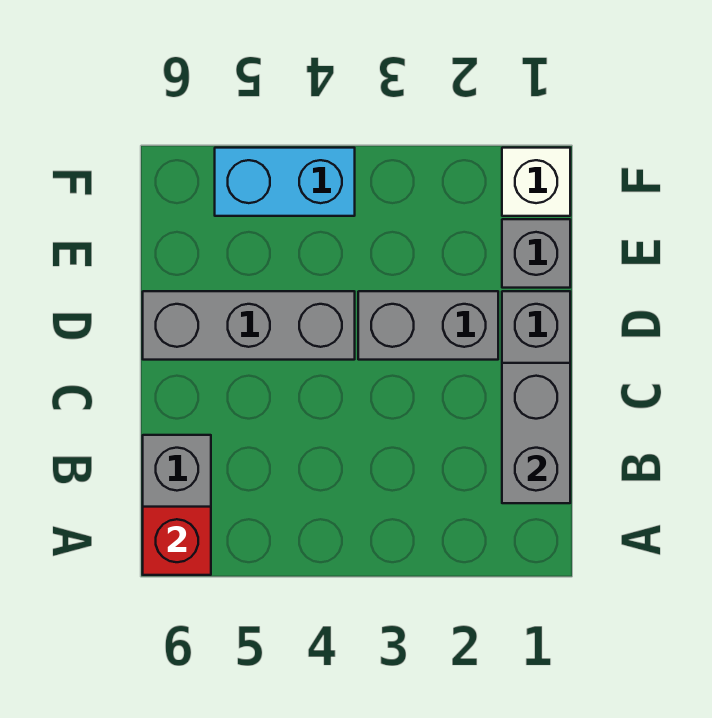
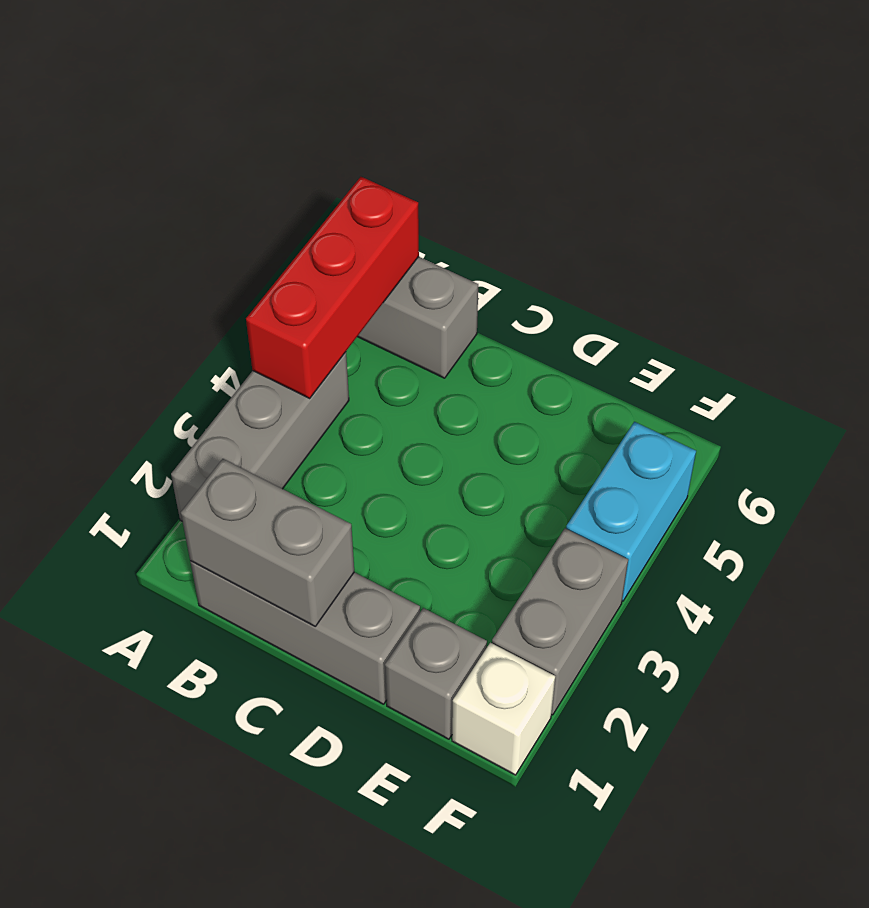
red brick A6 level 2 -> red brick A4:A6 level 2
grey brick D2:D3 level 1 -> grey brick F2:F3 level 1
grey brick D4:D6 level 1 -> grey brick A2:A4 level 1

